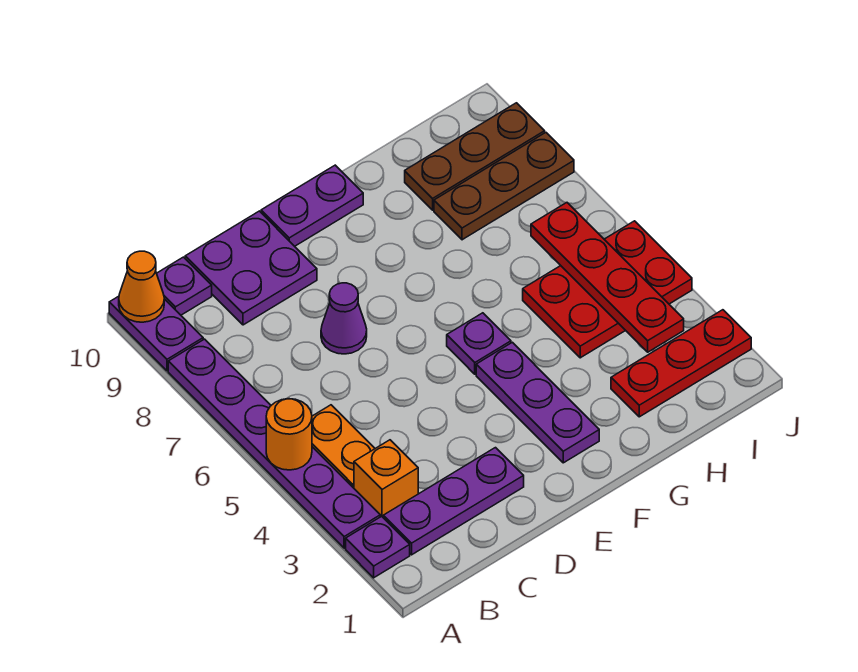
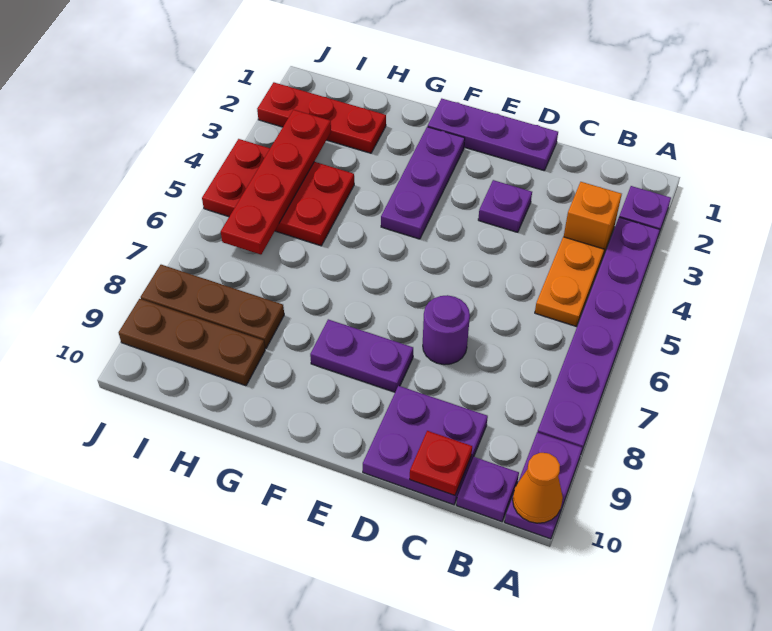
orange round brick A5 level 2 -> none
purple plate B2:D2 level 1 -> purple plate D1:F1 level 1
none -> red plate C10 level 2
purple cone D7 level 1 -> purple round brick D7 level 1
purple plate E10:F10 level 1 -> purple plate E8:F8 level 1
purple plate F5 level 1 -> purple plate D3 level 1

